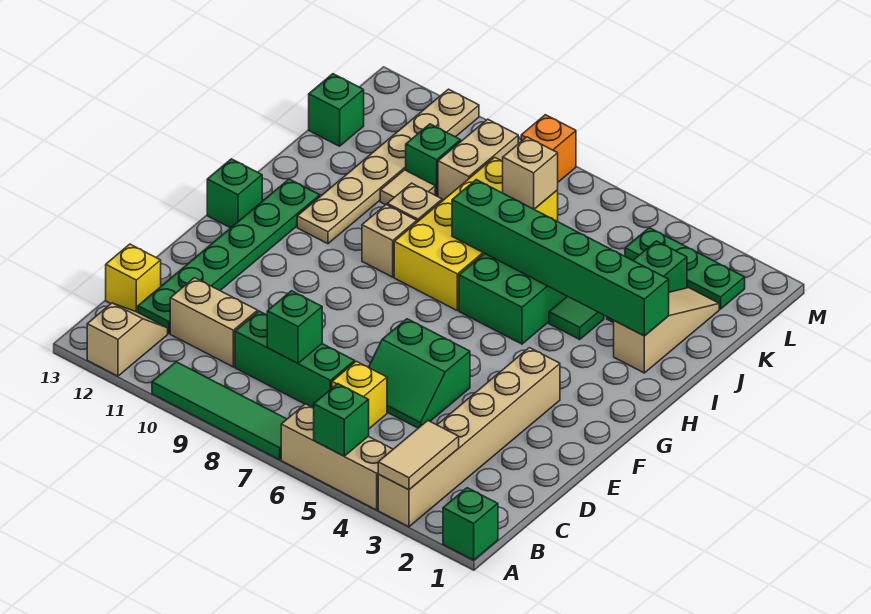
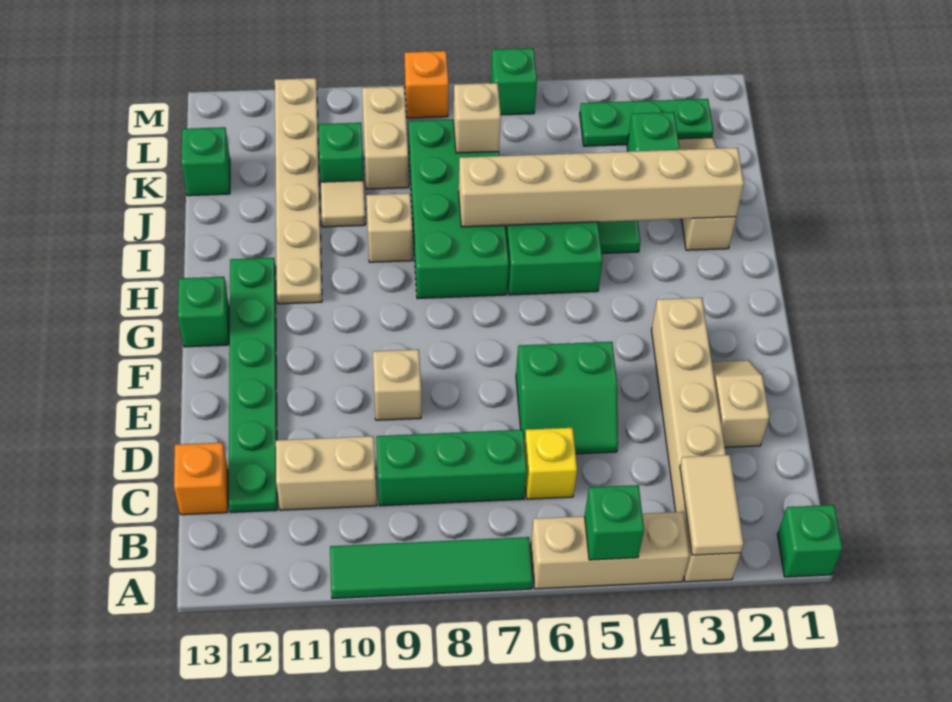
tan slope A12:B12 level 1 top A -> tan slope D2:E2 level 1 top D
green brick C8 level 2 -> green brick M6 level 1
yellow brick C13 level 1 -> orange brick C13 level 1
yellow brick H7:K8 level 1 -> green brick H7:K8 level 1
tan brick H9 level 1 -> tan brick E9 level 1
green brick I2:I7 level 2 -> tan brick I2:I7 level 2

